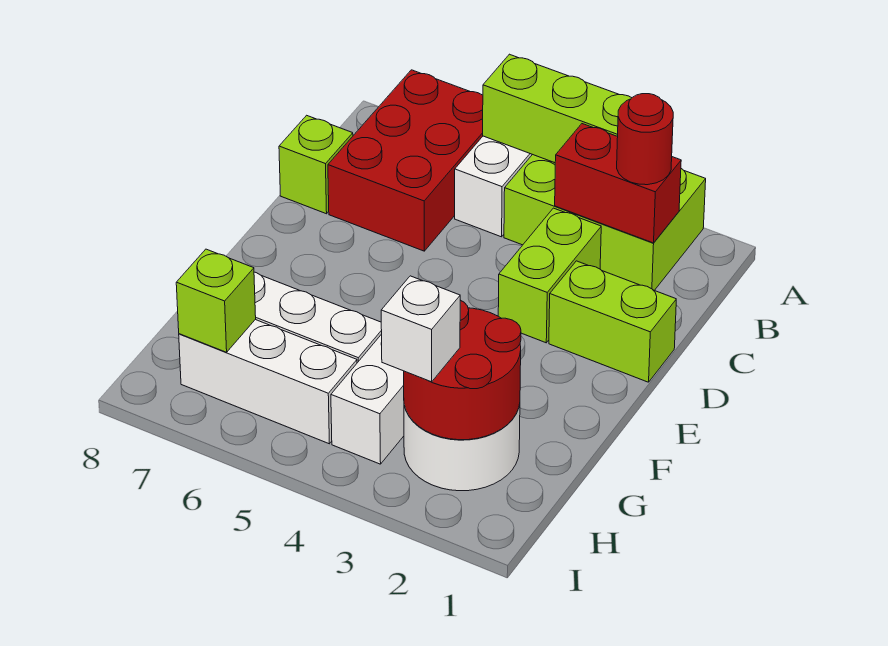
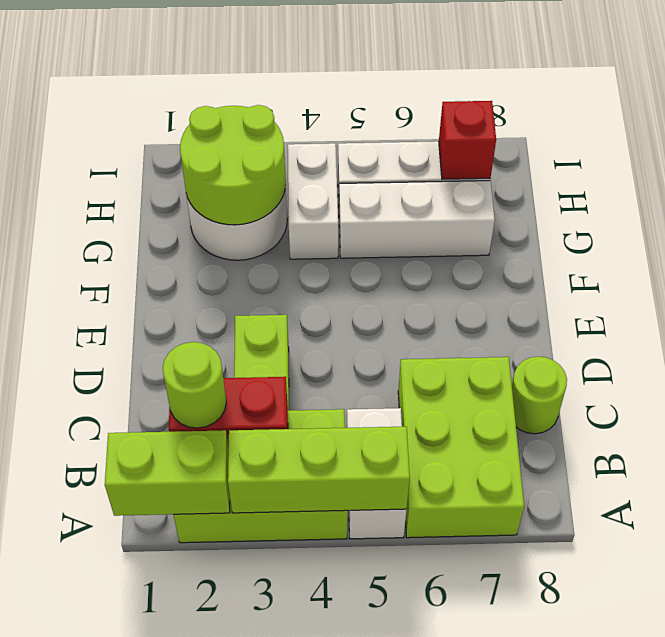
red brick A6:C7 level 1 -> lime brick A6:C7 level 1
red round brick B2 level 3 -> lime round brick B2 level 3
lime brick C8 level 1 -> lime round brick C8 level 1
lime brick D1:D2 level 1 -> lime brick A1:A2 level 2
red round brick G2:H3 level 2 -> lime round brick G2:H3 level 2
white brick H3 level 3 -> none
lime brick H7 level 2 -> red brick H7 level 2

